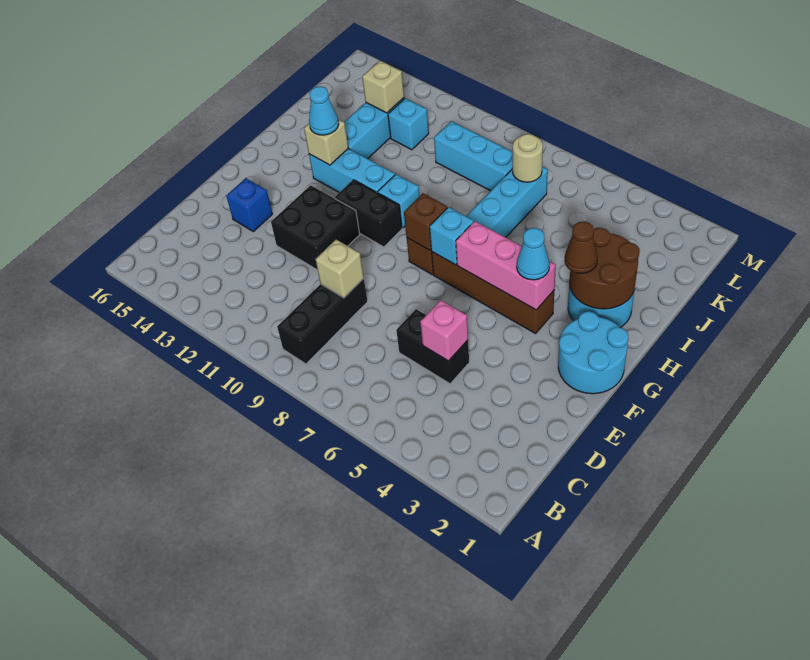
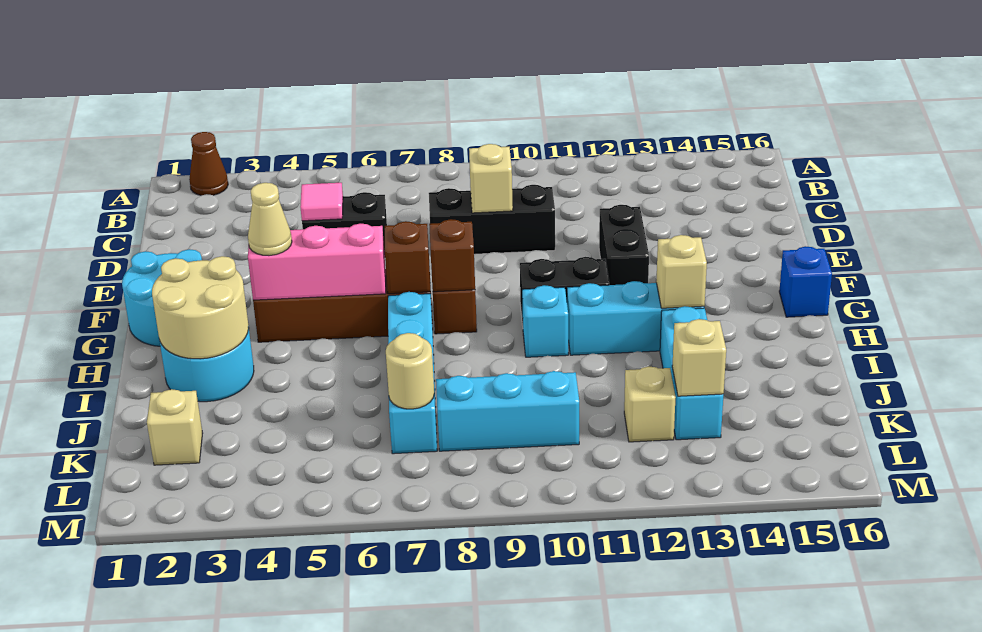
black brick B9:D9 level 1 -> black brick D8:D10 level 1
pink brick D5 level 2 -> pink tile D5 level 2
black brick E11:F12 level 1 -> black brick E12:F12 level 1
blue brick E14 level 1 -> blue brick G16 level 1
cyan cone G4 level 3 -> tan cone G4 level 3
cyan brick G7 level 2 -> brown brick G7 level 2
brown round brick H2:I3 level 2 -> tan round brick H2:I3 level 2
brown cone H3 level 3 -> brown cone A2 level 1
cyan cone H13 level 3 -> none
none -> tan brick K2 level 1
cyan brick K12 level 1 -> tan brick K12 level 1

